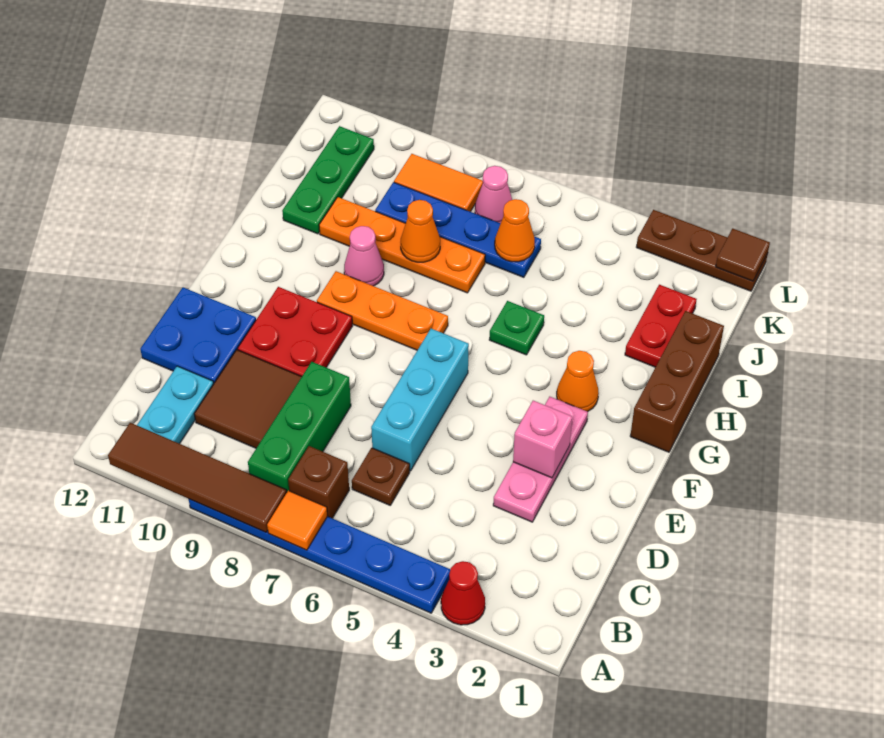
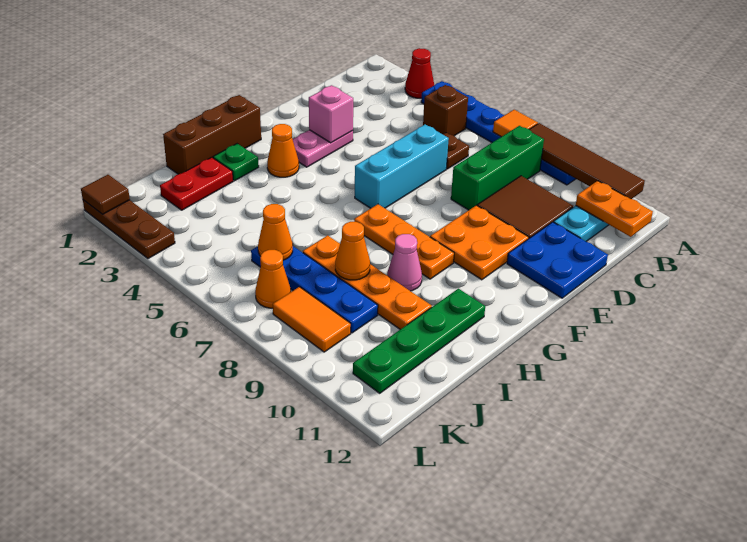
brown brick B7 level 1 -> brown brick B5 level 1
none -> orange plate B11:B12 level 2
pink plate D3:F3 level 1 -> pink plate E3:F3 level 1
red plate E9:F10 level 1 -> orange plate E9:F10 level 1
green plate H5 level 1 -> green plate H2 level 1
green plate I11:K11 level 1 -> green plate H11:K11 level 1
pink cone K7 level 1 -> orange cone K7 level 1

